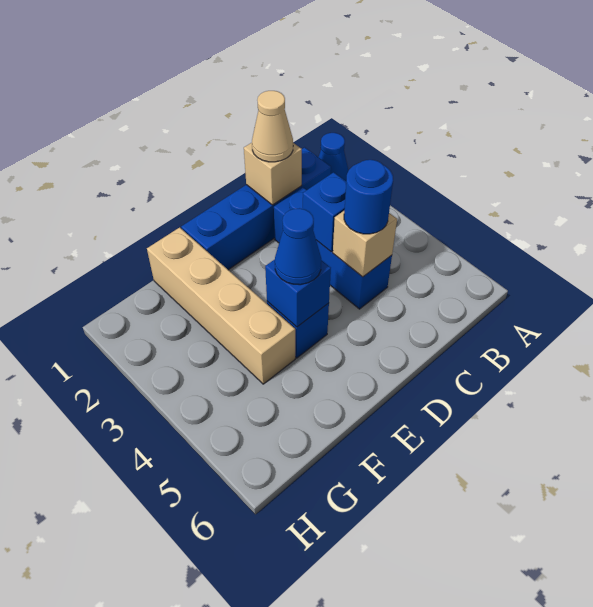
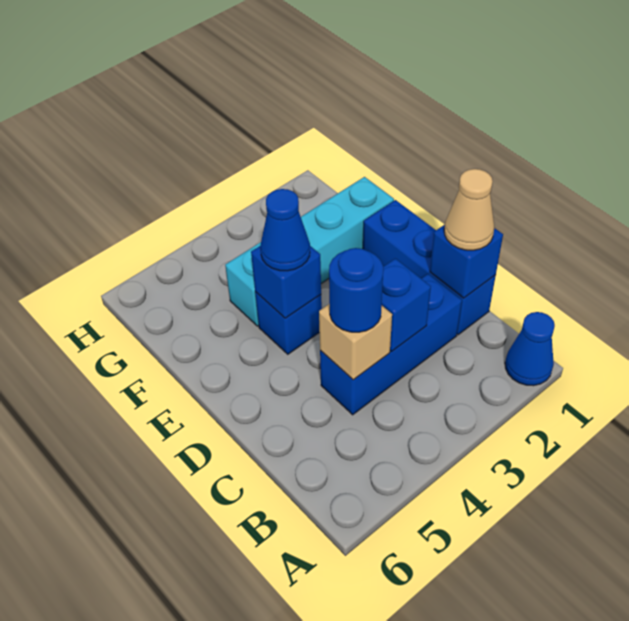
blue brick B1:E1 level 1 -> blue brick C1:E1 level 1
tan brick C1 level 2 -> blue brick C1 level 2
tan brick F1:F4 level 1 -> cyan brick F1:F4 level 1

